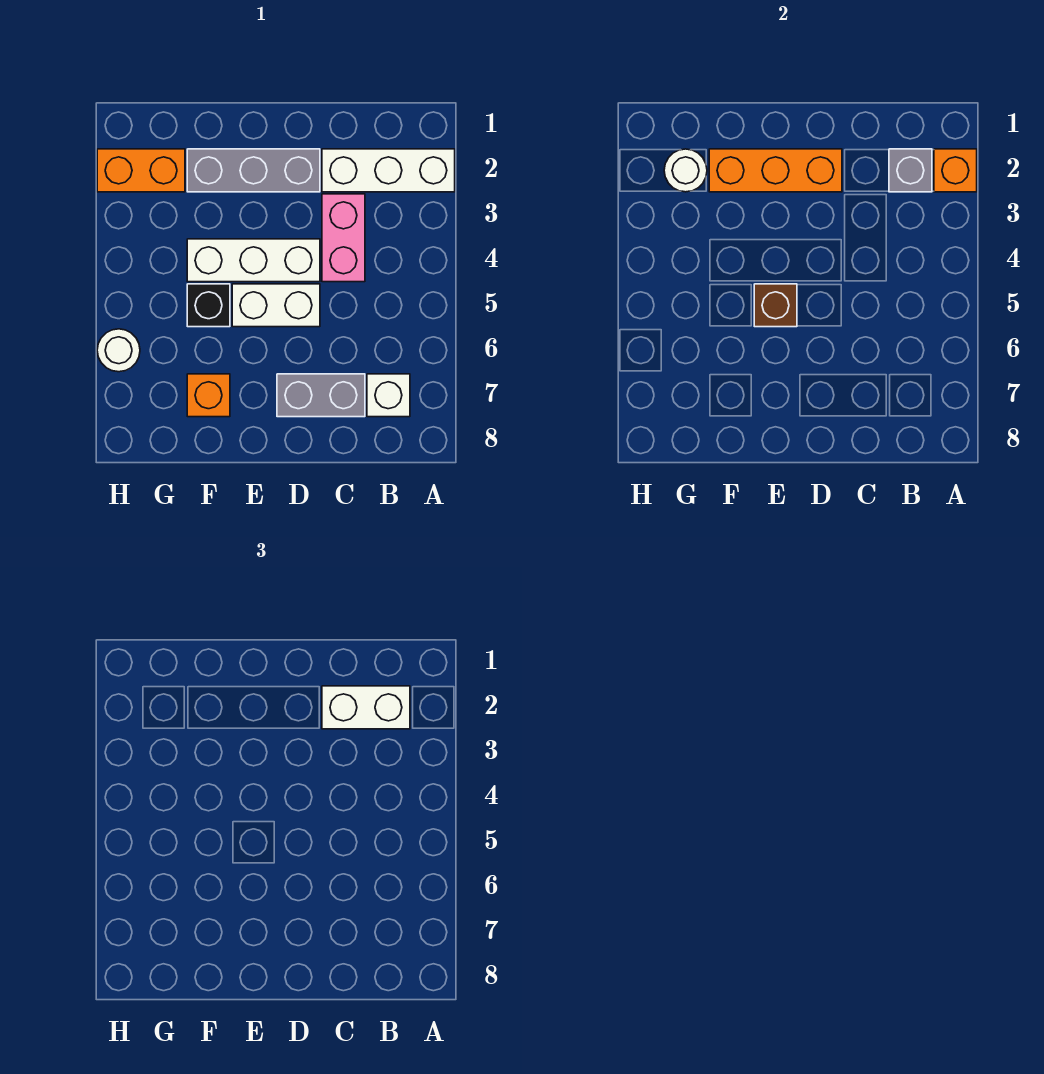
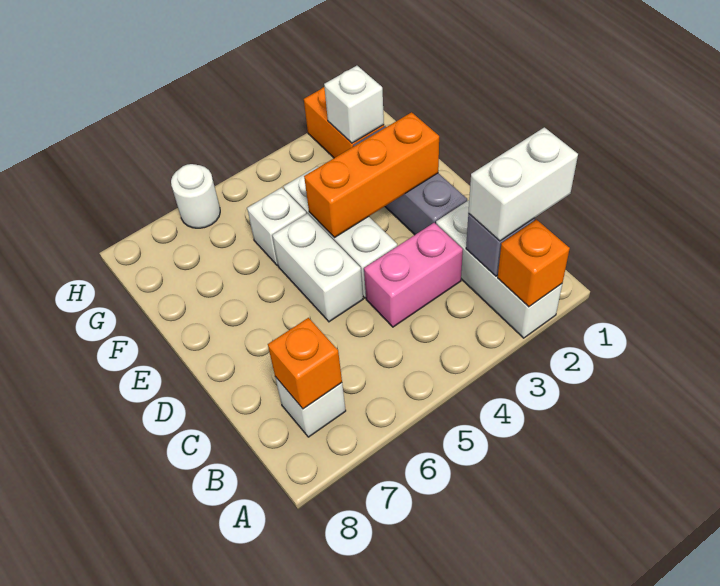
white brick B2:C2 level 3 -> white brick B1:B2 level 3
grey brick C7:D7 level 1 -> none
orange brick D2:F2 level 2 -> orange brick E2:E4 level 2
brown brick E5 level 2 -> none
black brick F5 level 1 -> white brick F5 level 1
orange brick F7 level 1 -> orange brick B7 level 2
white round brick G2 level 2 -> white brick G2 level 2

